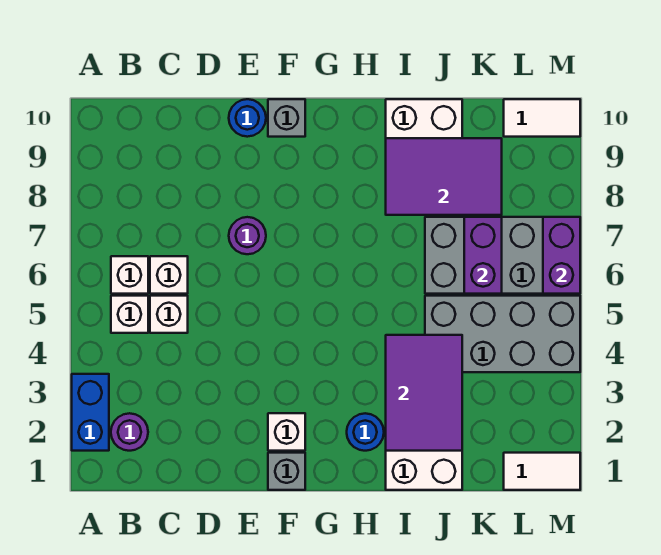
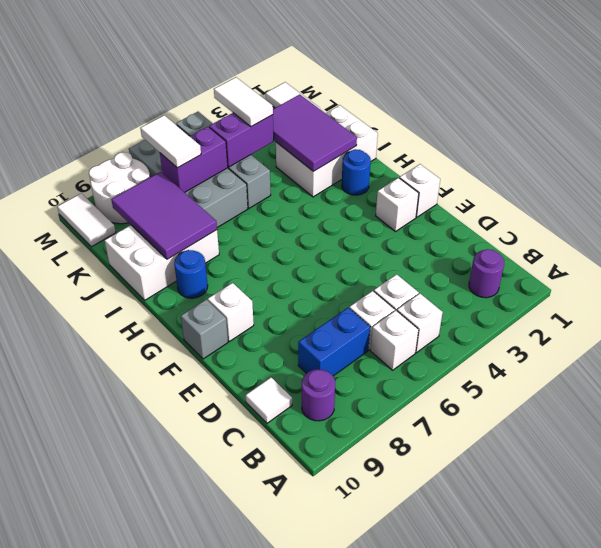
blue brick A2:A3 level 1 -> blue brick C7:C8 level 1
none -> white tile C10 level 1
purple round brick E7 level 1 -> purple round brick B9 level 1
blue round brick E10 level 1 -> blue round brick H9 level 1
grey brick F1 level 1 -> white brick F1 level 1
none -> white brick F9 level 1
purple tile I2:J4 level 2 -> purple tile I2:K3 level 2
grey brick J4:M5 level 1 -> grey brick J5:M5 level 1
none -> white tile K4:L4 level 3
none -> white tile K7:L7 level 3
none -> white round brick L8:M9 level 1
purple brick M6:M7 level 2 -> purple brick K4:K5 level 2

